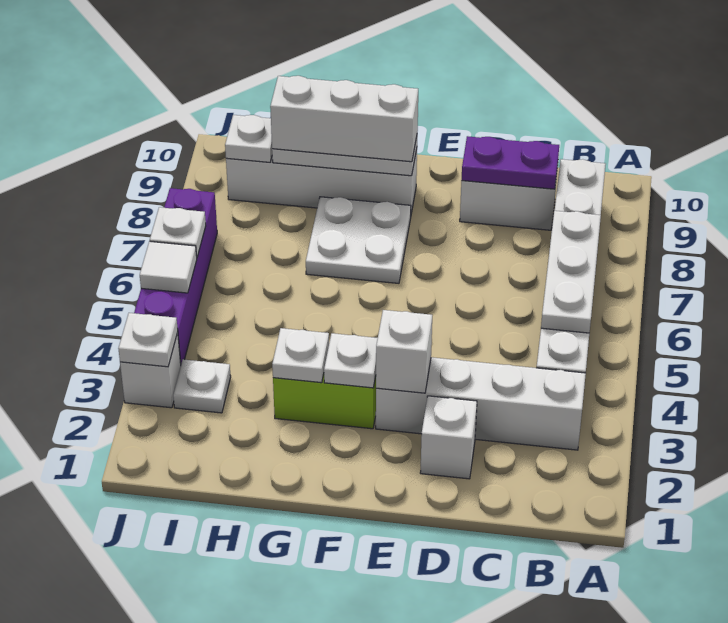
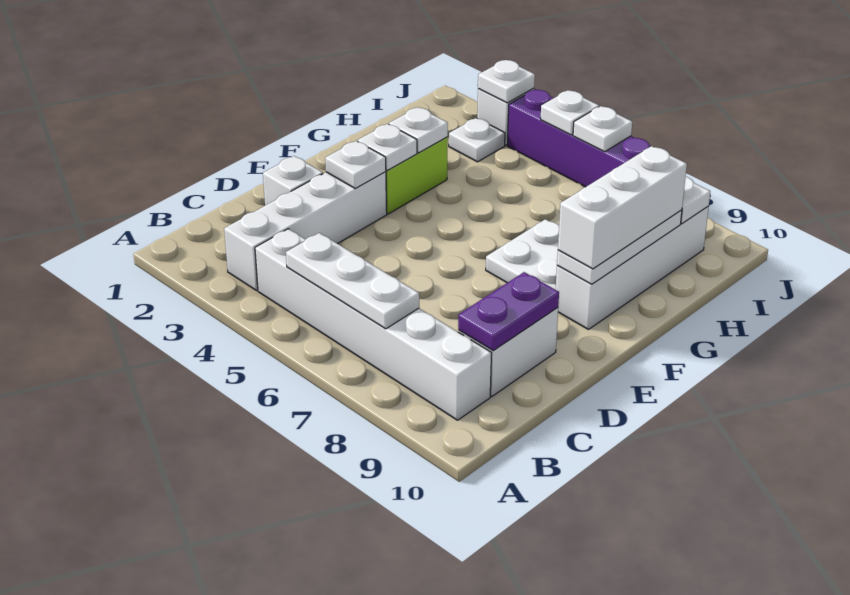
white brick E3 level 2 -> white plate E3 level 2
white tile J5 level 2 -> white plate J5 level 2

